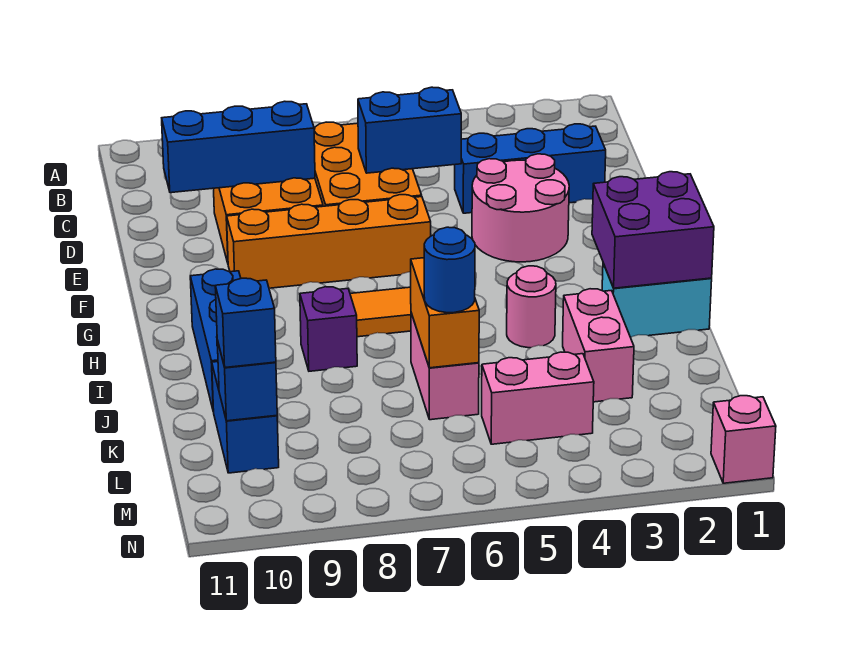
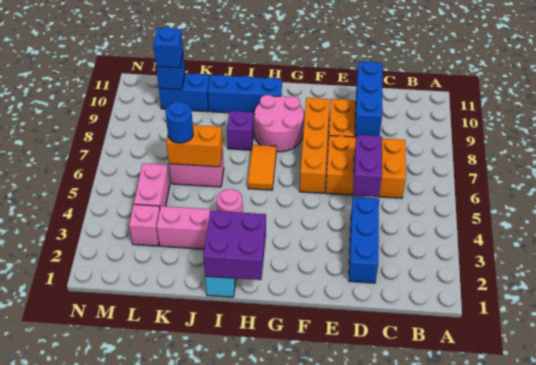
blue brick D5:D6 level 2 -> purple brick D5:D6 level 2
pink round brick E3:F4 level 1 -> pink round brick G8:H9 level 1
pink brick N1 level 1 -> pink brick L3 level 1

